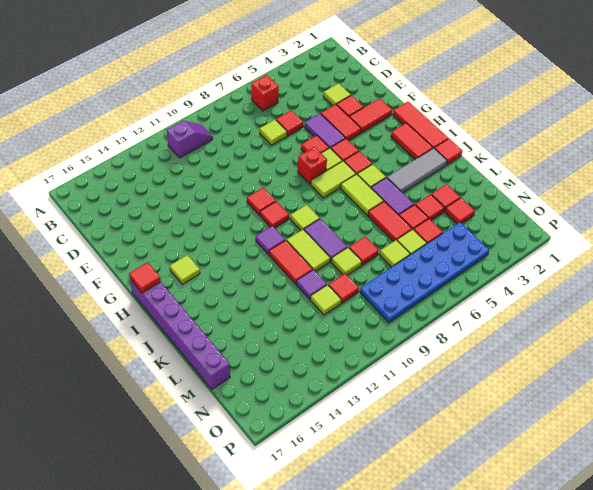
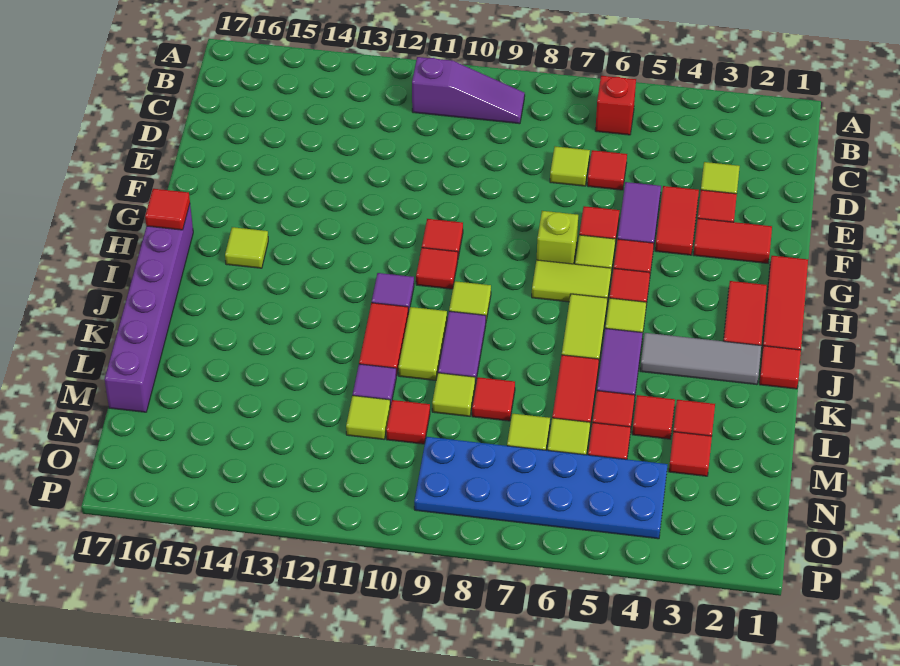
purple slope B10:B11 level 1 top 11 -> purple slope B9:B11 level 1 top 11
red brick G7 level 1 -> lime brick G7 level 1

